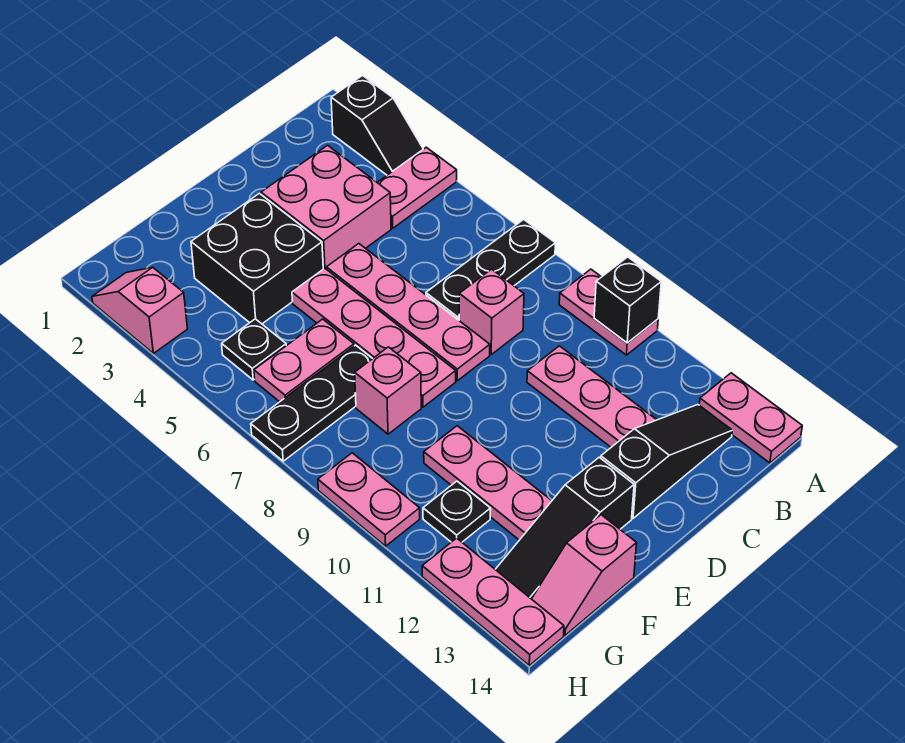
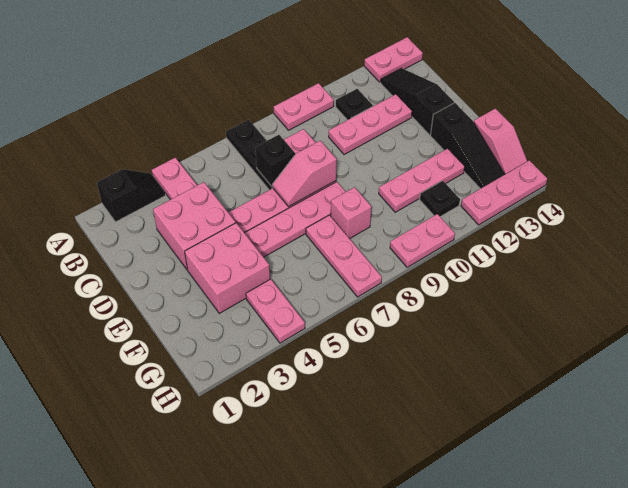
black brick A10 level 2 -> black brick C7 level 2
black brick E3:F4 level 1 -> pink brick E3:F4 level 1
pink plate F6:G6 level 1 -> pink plate G4:H4 level 1
black plate F7:H7 level 1 -> pink plate F7:H7 level 1
black plate G5 level 1 -> black plate B11 level 1
pink slope H2:H3 level 1 top 3 -> pink slope D7:D8 level 2 top 8

